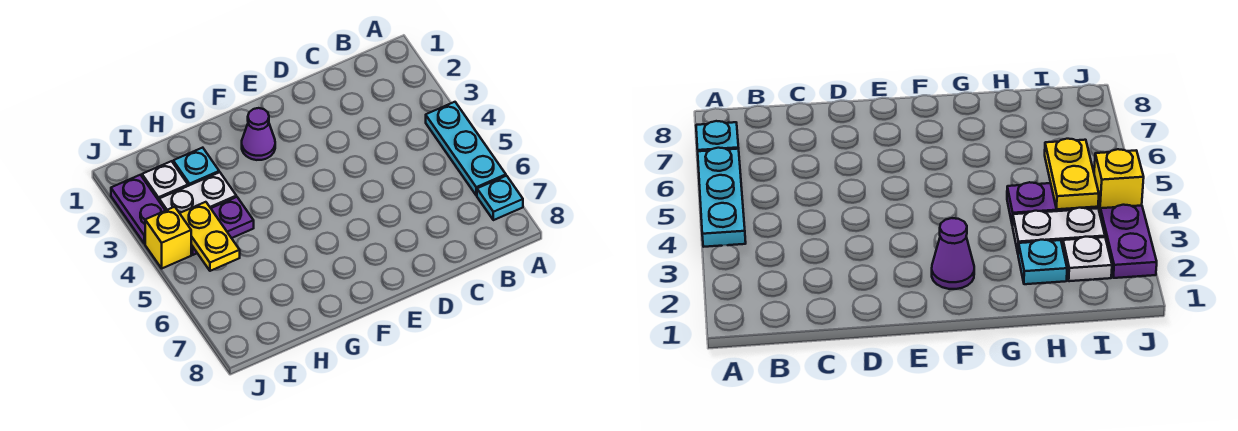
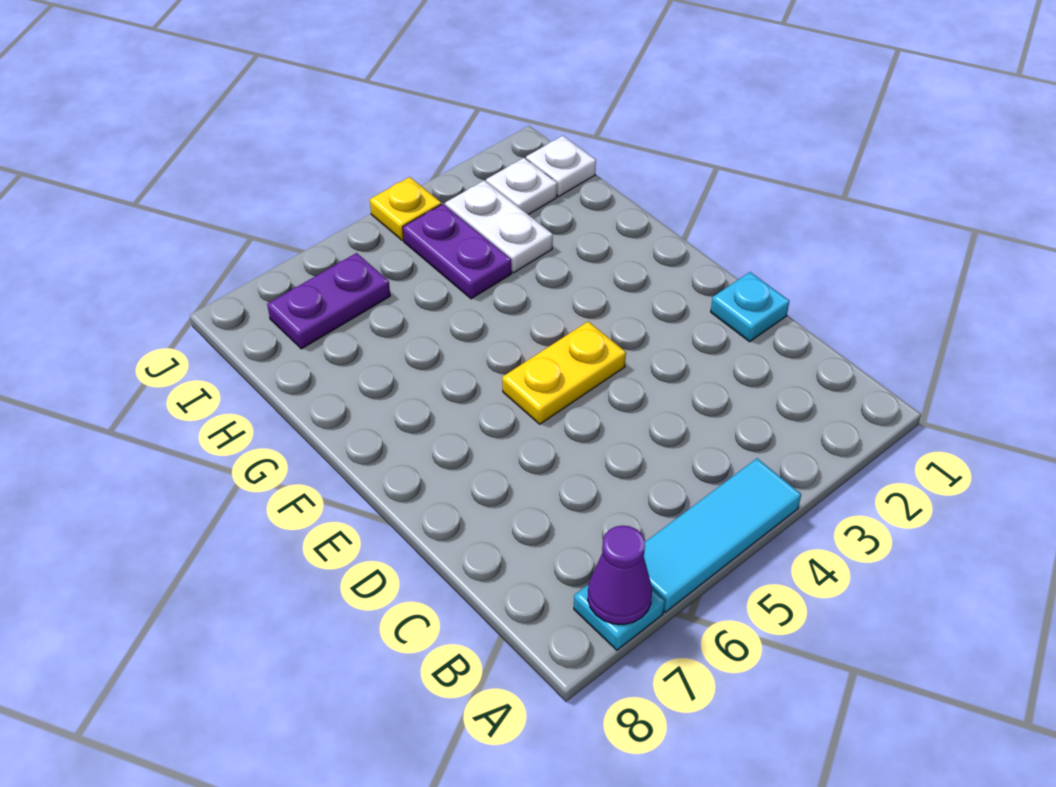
cyan plate A4:A6 level 1 -> cyan tile A4:A6 level 1
purple cone F2 level 1 -> purple cone A7 level 2
cyan plate H2 level 1 -> cyan plate D1 level 1
none -> white plate I1 level 1
yellow plate I4:I5 level 2 -> yellow plate E4:E5 level 1
purple plate J2:J3 level 1 -> purple plate I6:I7 level 1
yellow brick J4 level 1 -> yellow plate J4 level 1

